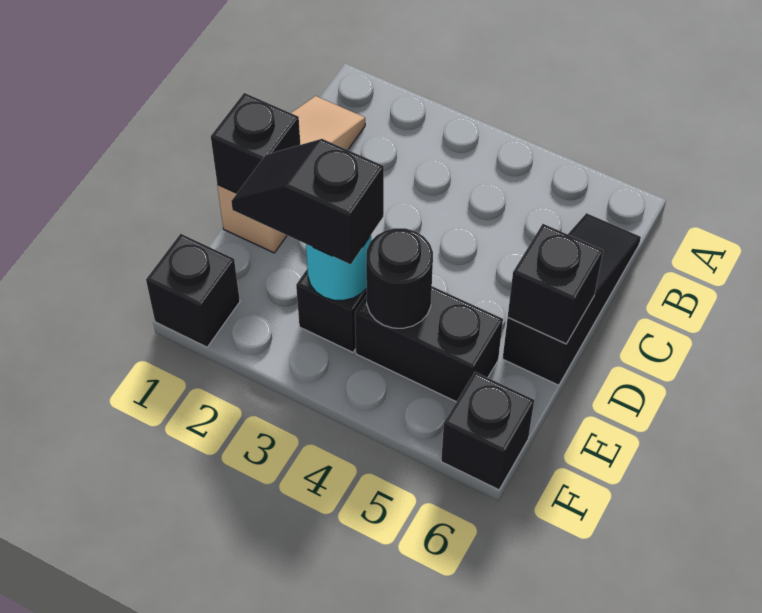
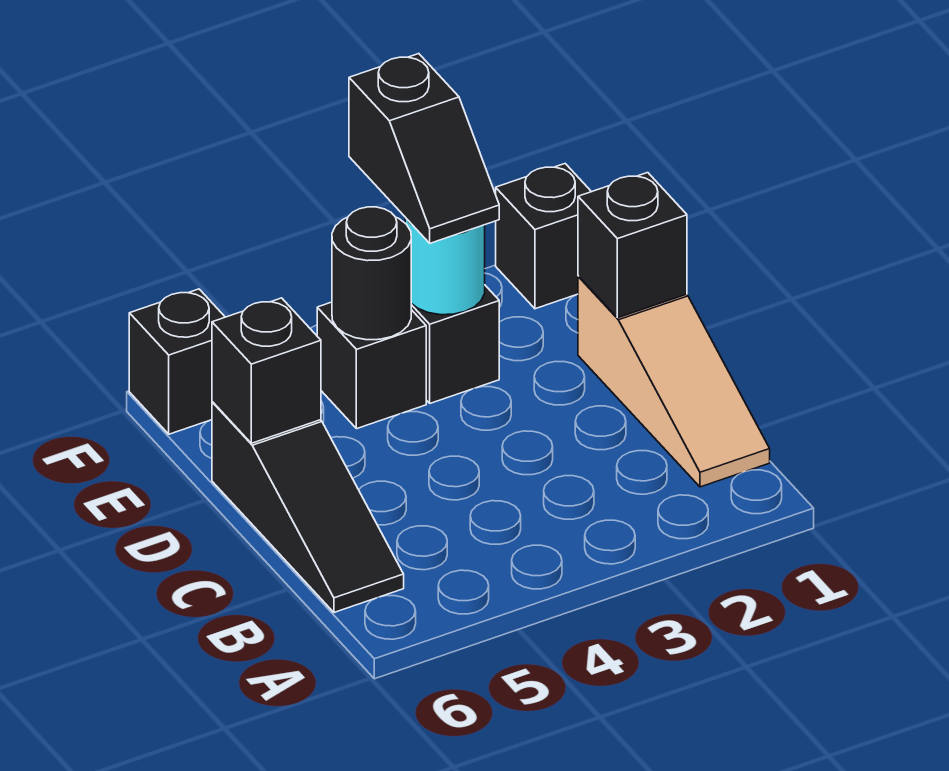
black slope E2:E3 level 3 top 3 -> black slope E3:F3 level 3 top F
black brick E4:E5 level 1 -> black brick E4 level 1

